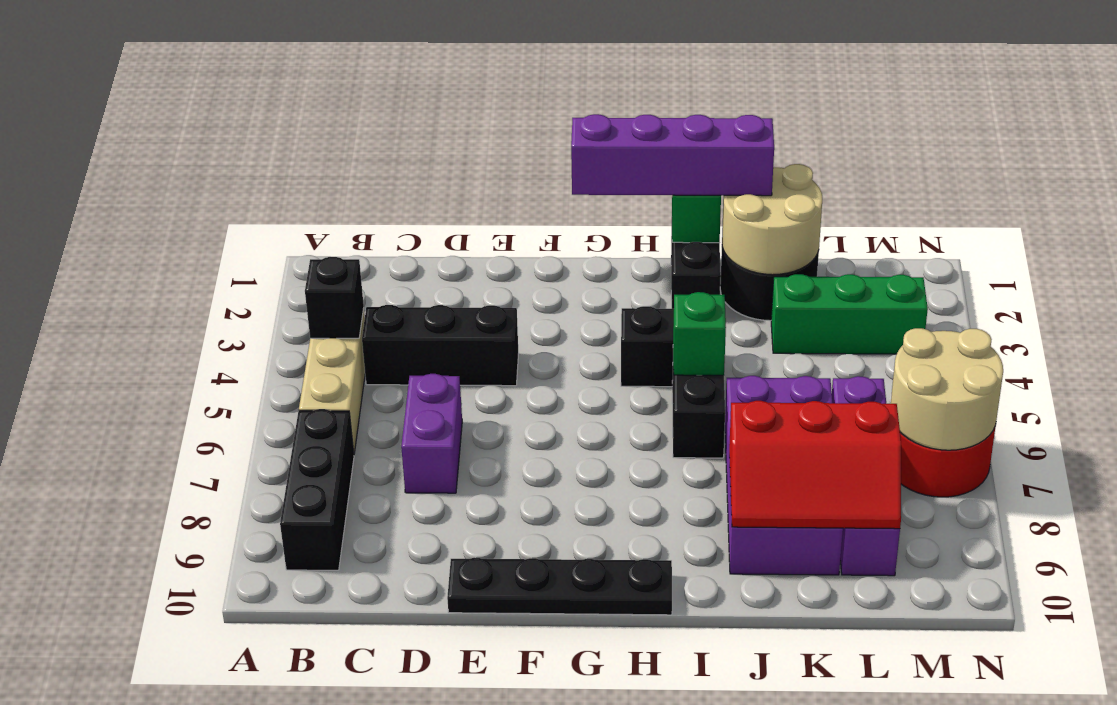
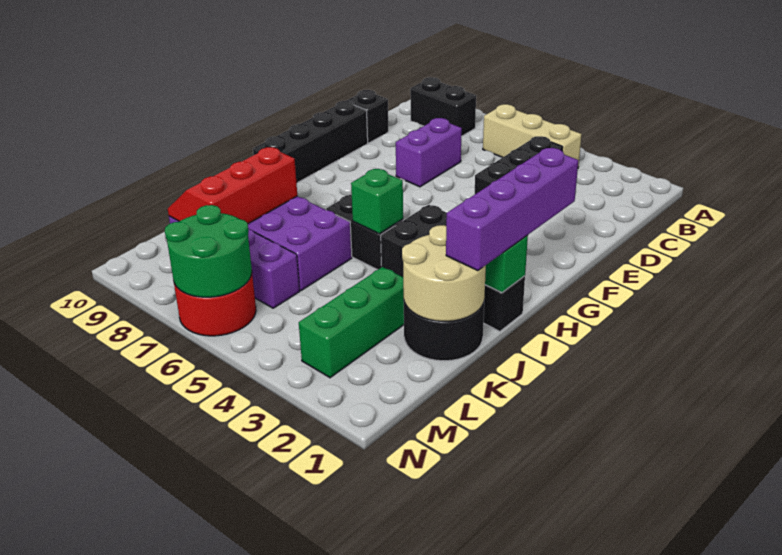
black brick B4 level 2 -> black brick D10 level 1
black brick B7:B9 level 1 -> black brick B8:B9 level 1
purple brick D6:D7 level 1 -> purple brick D7:E7 level 1
black plate E10:H10 level 1 -> black brick E10:H10 level 1
tan round brick M6:N7 level 2 -> green round brick M6:N7 level 2

